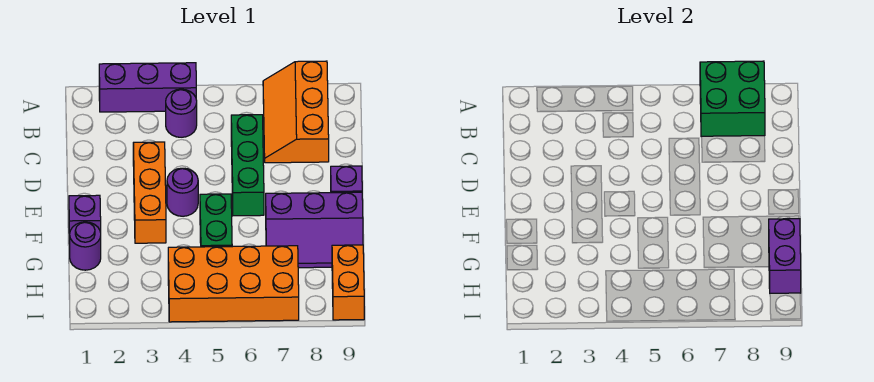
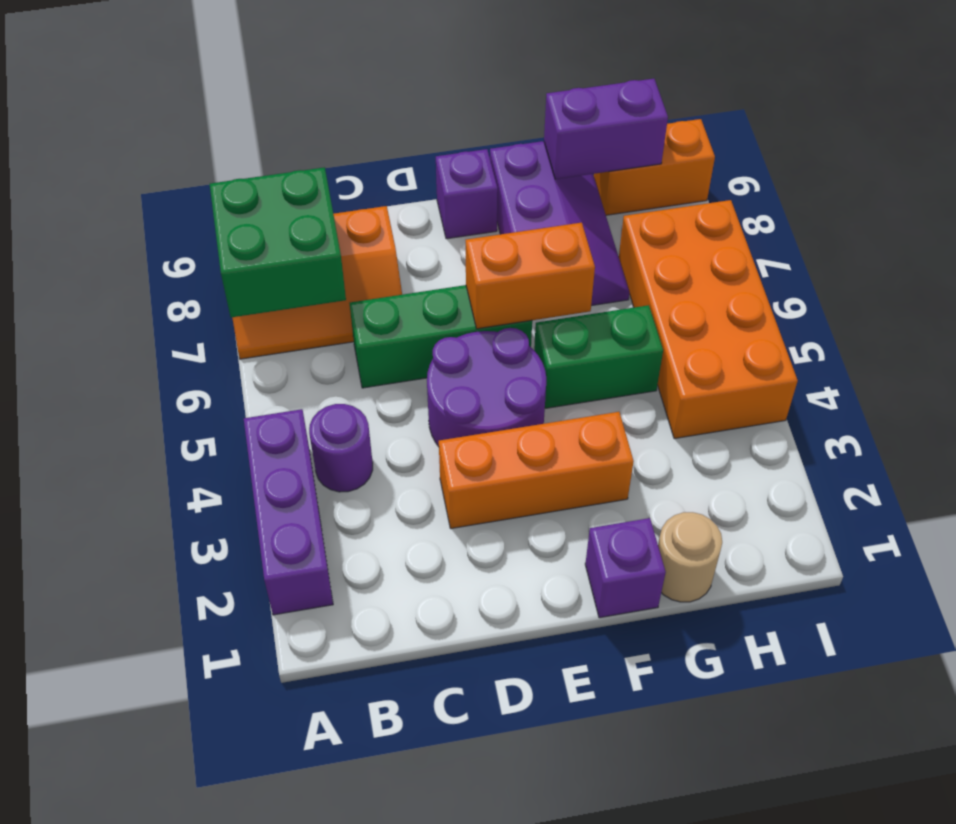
purple round brick E4 level 1 -> purple round brick D4:E5 level 1
none -> orange brick E6:F6 level 2
purple round brick G1 level 1 -> tan round brick G1 level 1

